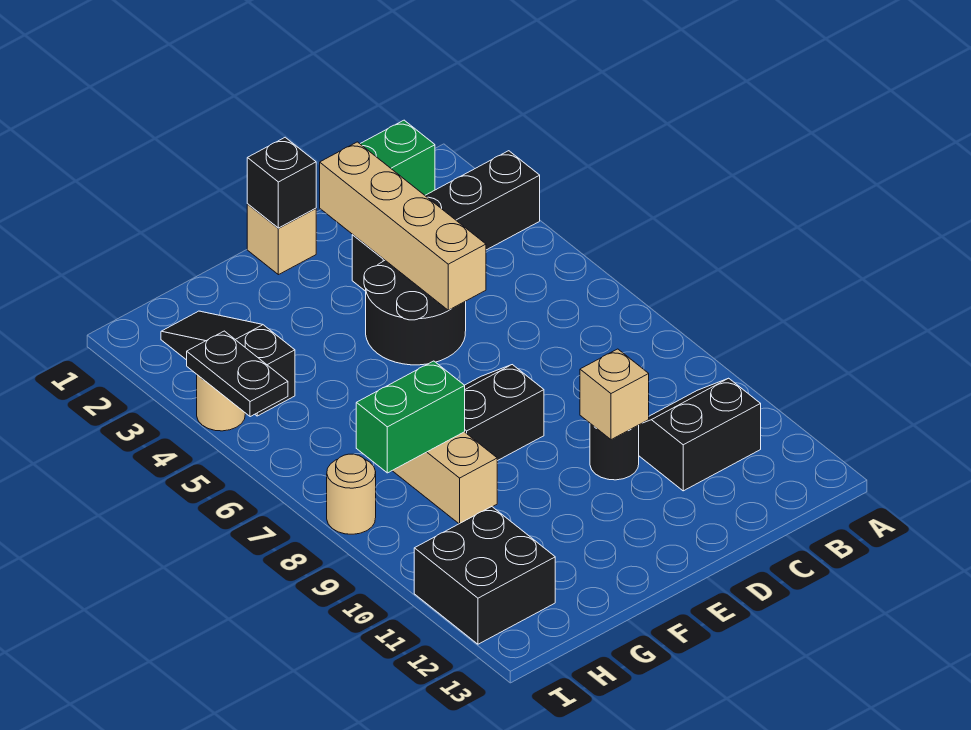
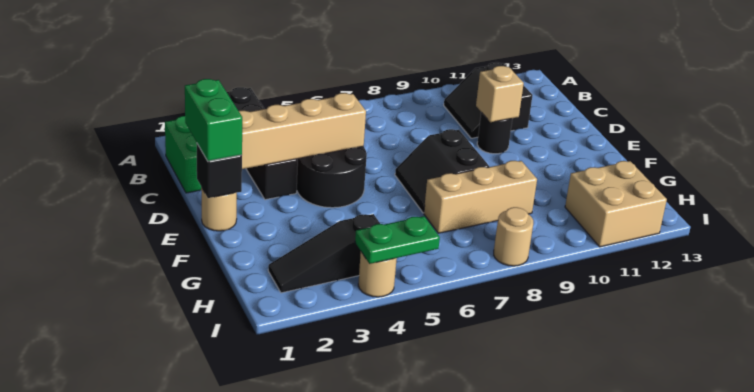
tan brick E1 level 1 -> tan round brick E1 level 1
green brick G8:H8 level 2 -> green brick D1:E1 level 3
black brick H11:I12 level 1 -> tan brick H11:I12 level 1
black plate I4:I5 level 2 -> green plate I4:I5 level 2

